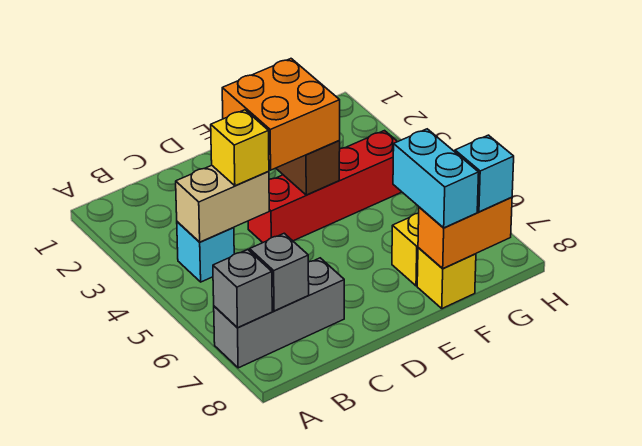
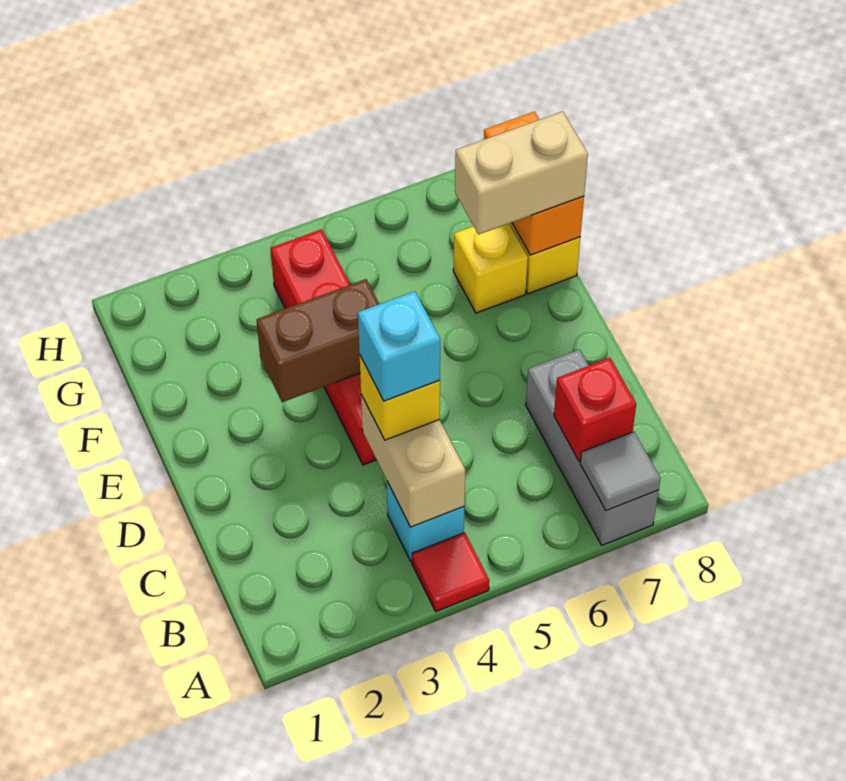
none -> red tile A4 level 1
grey brick A7 level 2 -> grey tile A7 level 2
grey brick B7 level 2 -> red brick B7 level 2
orange brick D3:E4 level 3 -> none
cyan brick F7:F8 level 3 -> tan brick F7:F8 level 3
cyan brick G8 level 3 -> cyan brick C4 level 4

